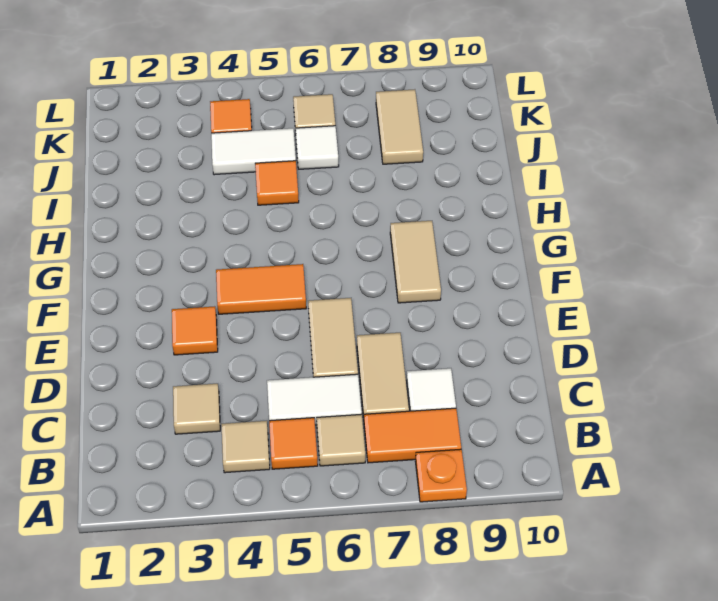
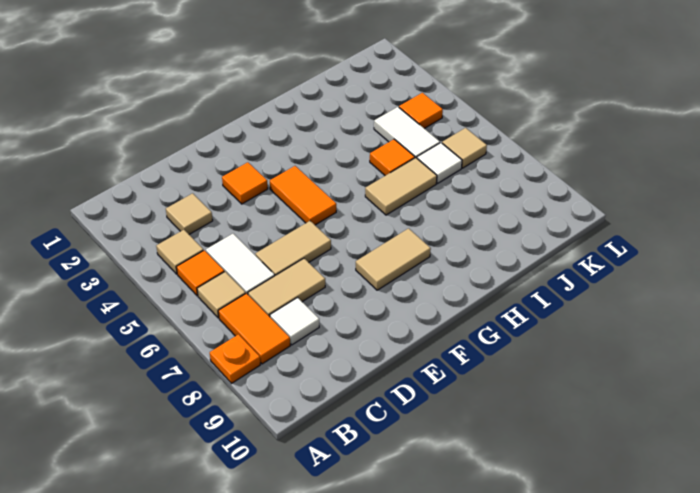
tan tile J8:K8 level 1 -> tan tile H6:I6 level 1

